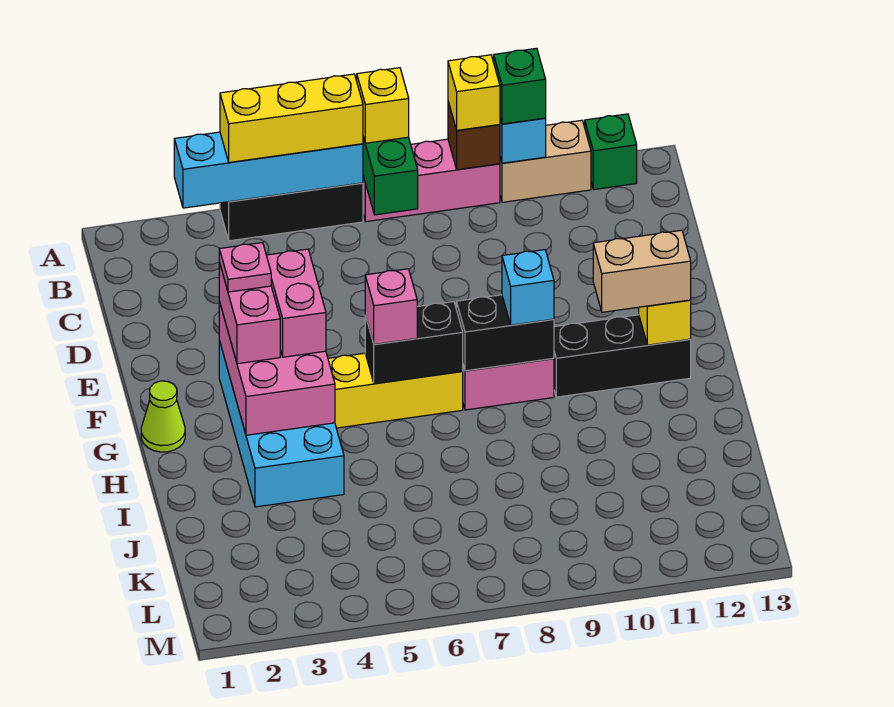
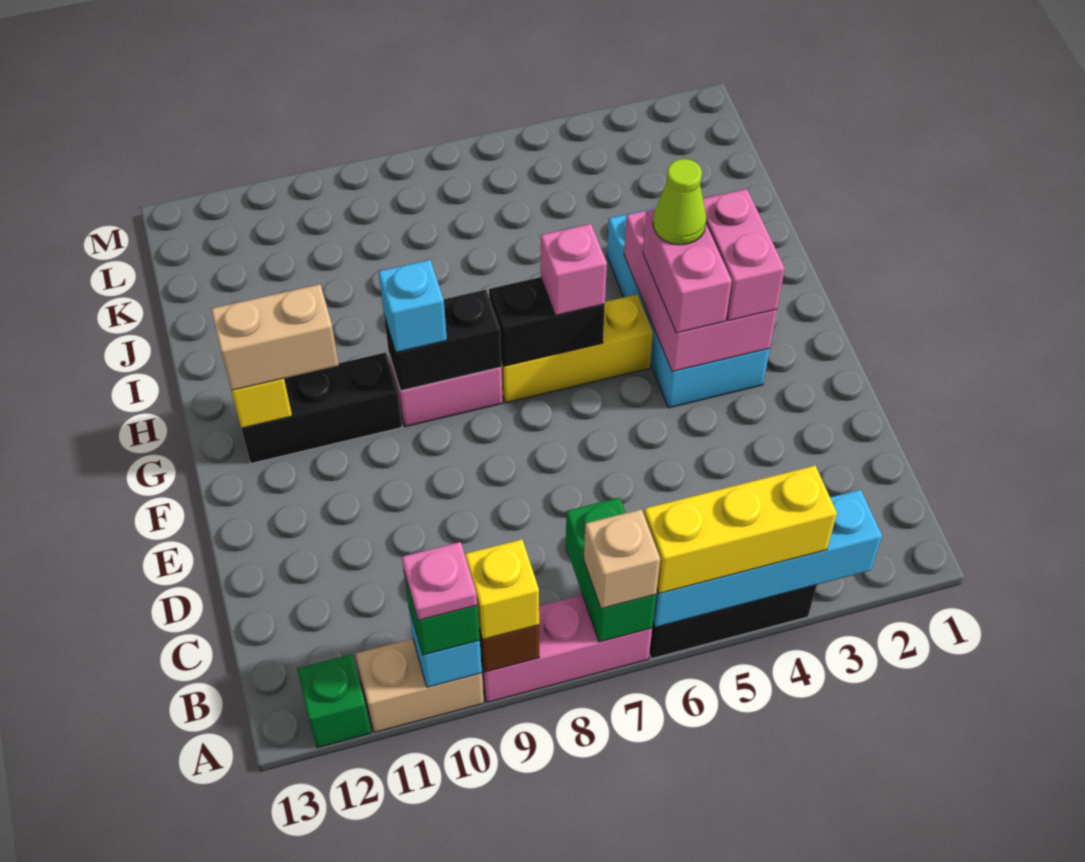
yellow brick A7 level 3 -> tan brick A7 level 3
pink plate F3 level 4 -> pink plate A10 level 4
lime cone G1 level 1 -> lime cone G4 level 4

